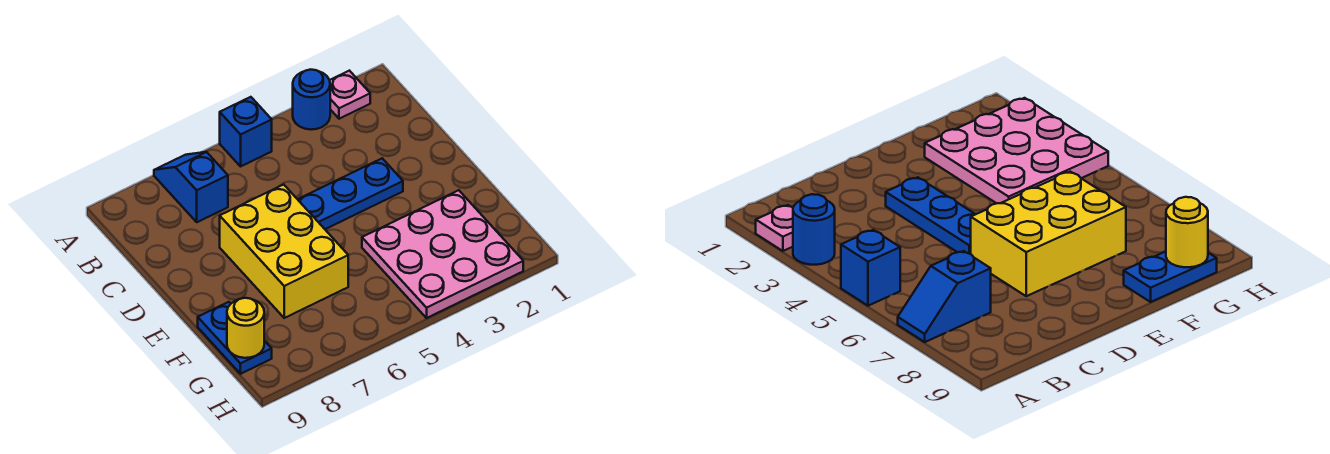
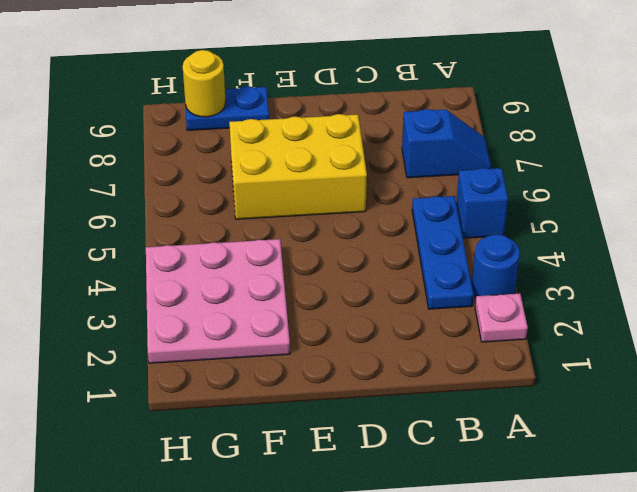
blue plate D3:D5 level 1 -> blue plate B3:B5 level 1

